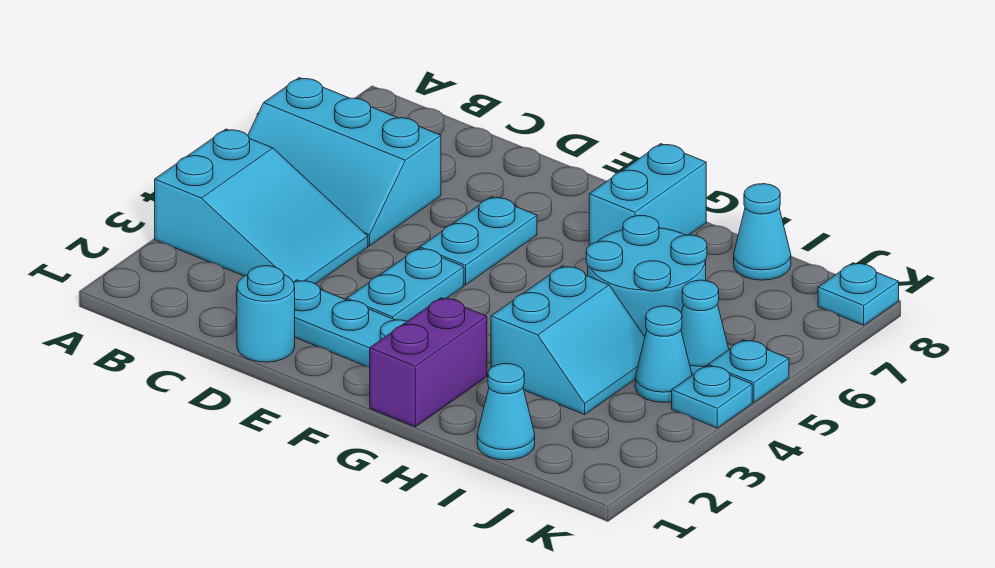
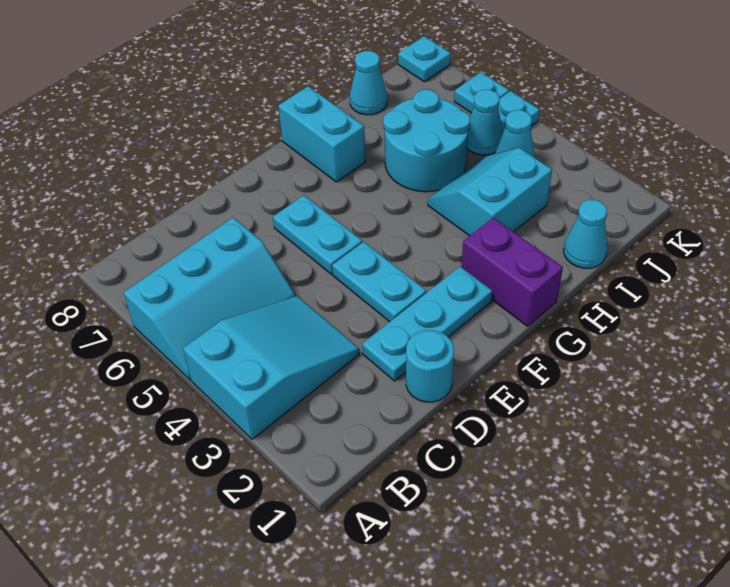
cyan slope H3:I4 level 1 top H -> cyan slope H3:I4 level 1 top 3
cyan plate K4 level 1 -> cyan plate K6 level 1

